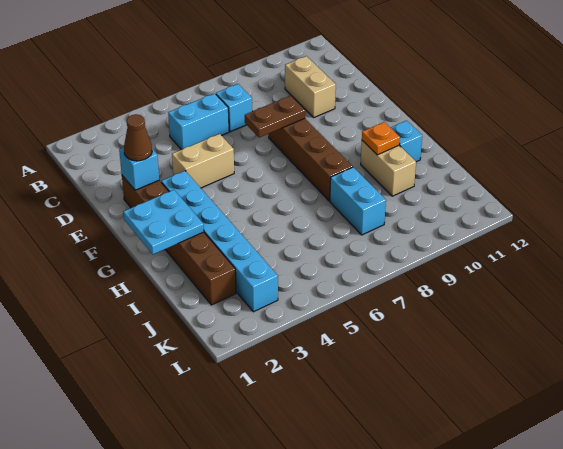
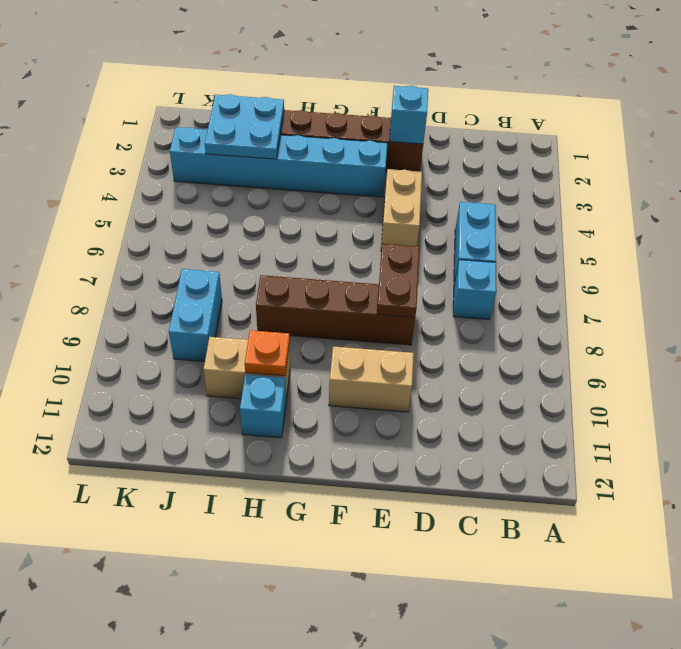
tan brick C10:D10 level 1 -> tan brick E10:F10 level 1
brown cone E2 level 3 -> none
cyan plate G1:H2 level 2 -> cyan plate I2:J3 level 2
cyan brick I8:J8 level 1 -> cyan brick J8:J9 level 1

